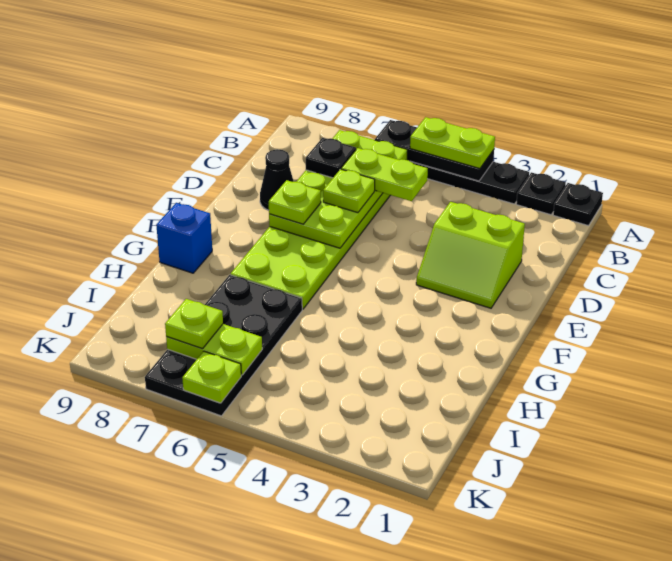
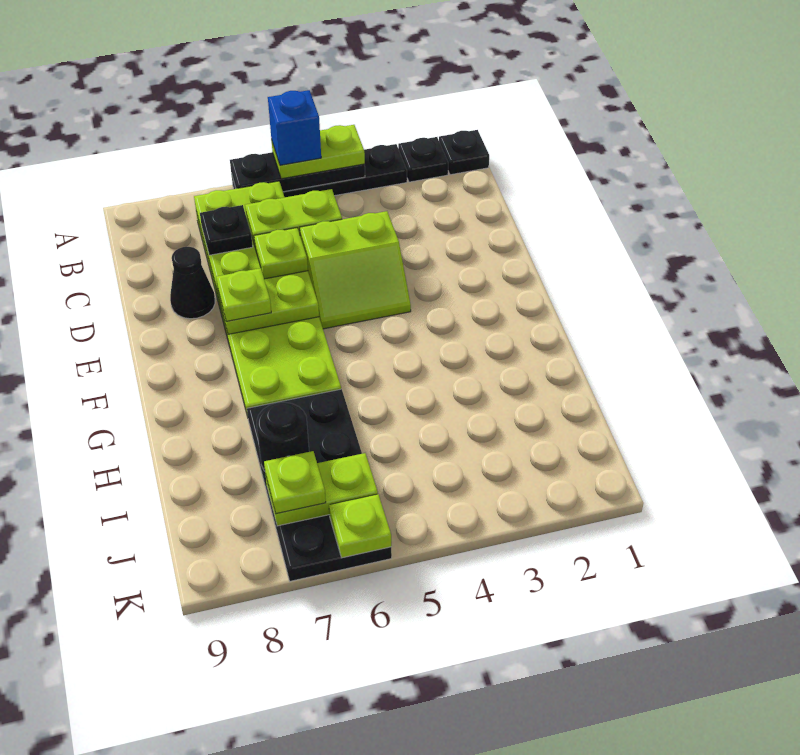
lime slope D2:E3 level 1 top D -> lime slope D4:E5 level 1 top D
blue brick G9 level 1 -> blue brick A5 level 4
none -> black round brick I7 level 2

